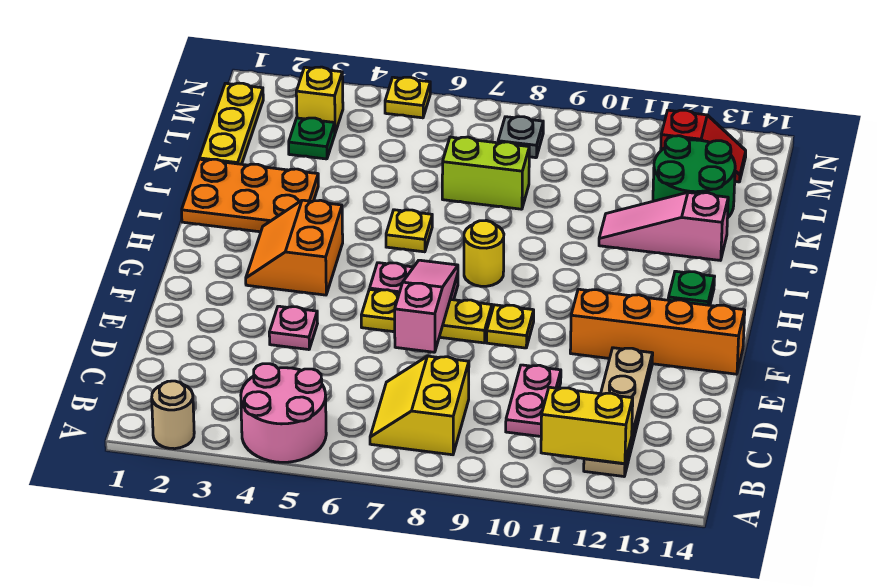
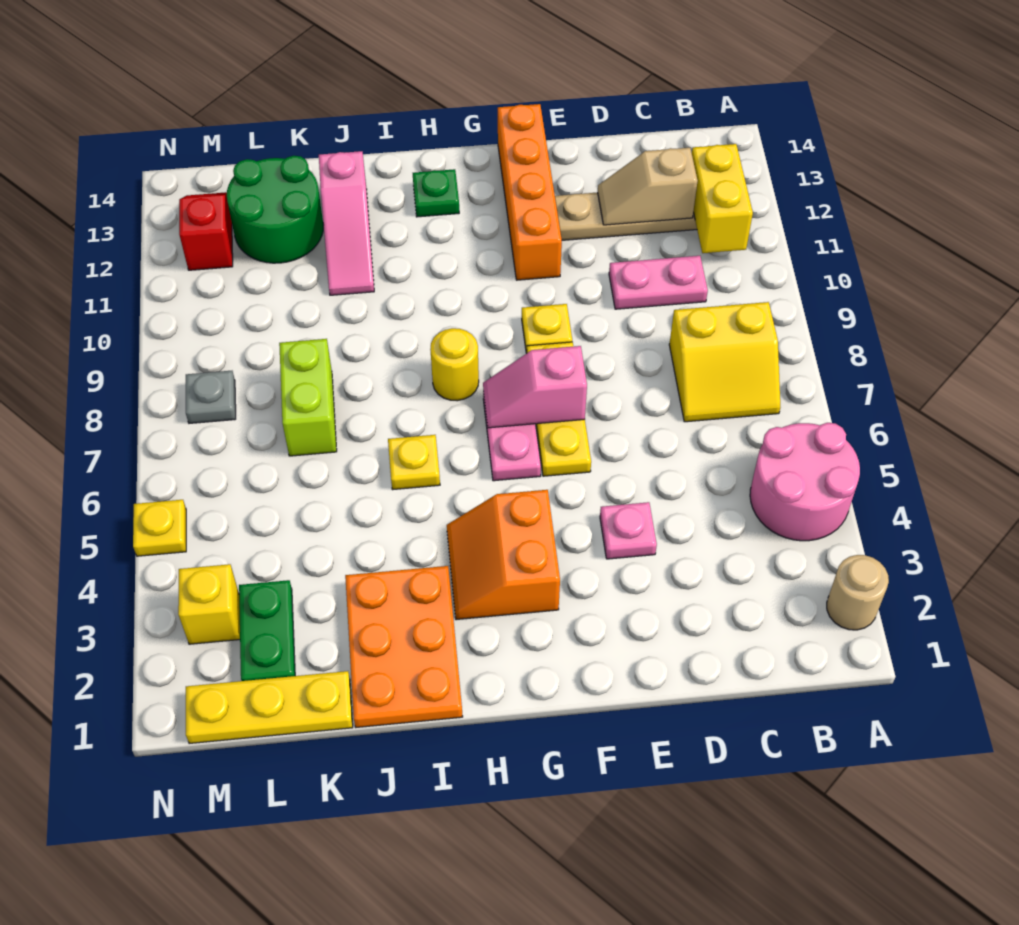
none -> tan slope C12:D12 level 2 top C
pink slope E7:G7 level 2 top E -> pink slope F7:G7 level 2 top F
orange slope G3:H4 level 1 top 4 -> orange slope G3:H4 level 1 top G
green plate L3 level 1 -> green plate L2:L3 level 1

